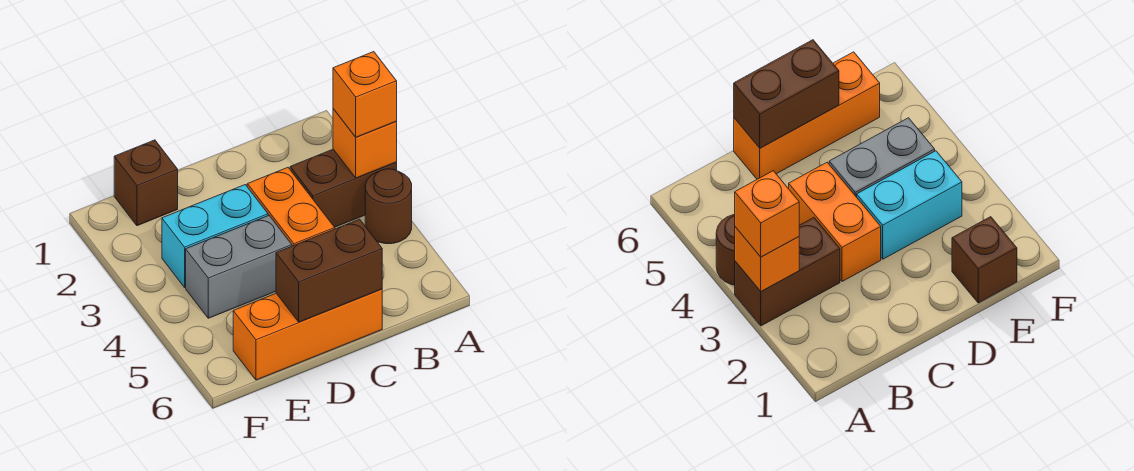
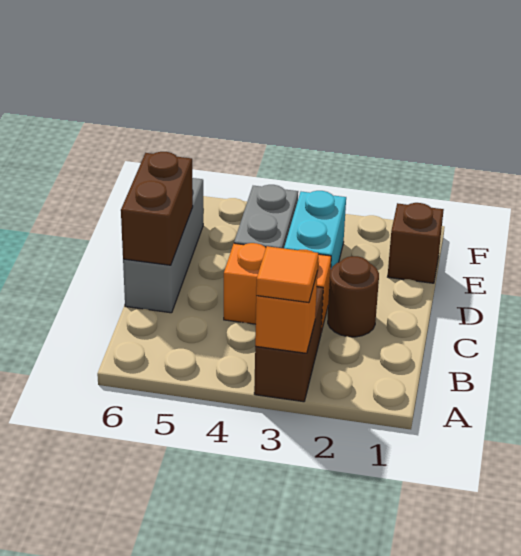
orange brick A3 level 3 -> orange tile A3 level 3
brown round brick A4 level 1 -> brown round brick C2 level 1
orange brick C6:E6 level 1 -> grey brick C6:E6 level 1

